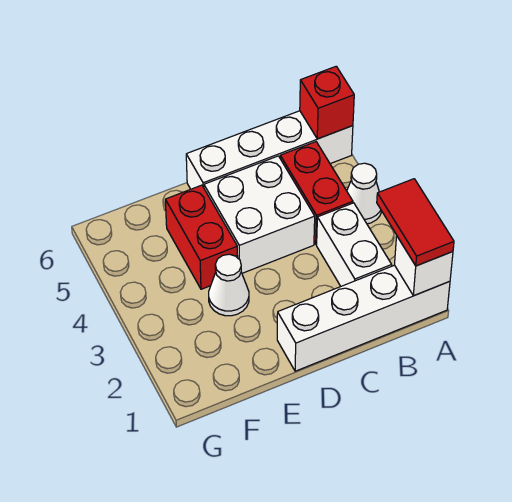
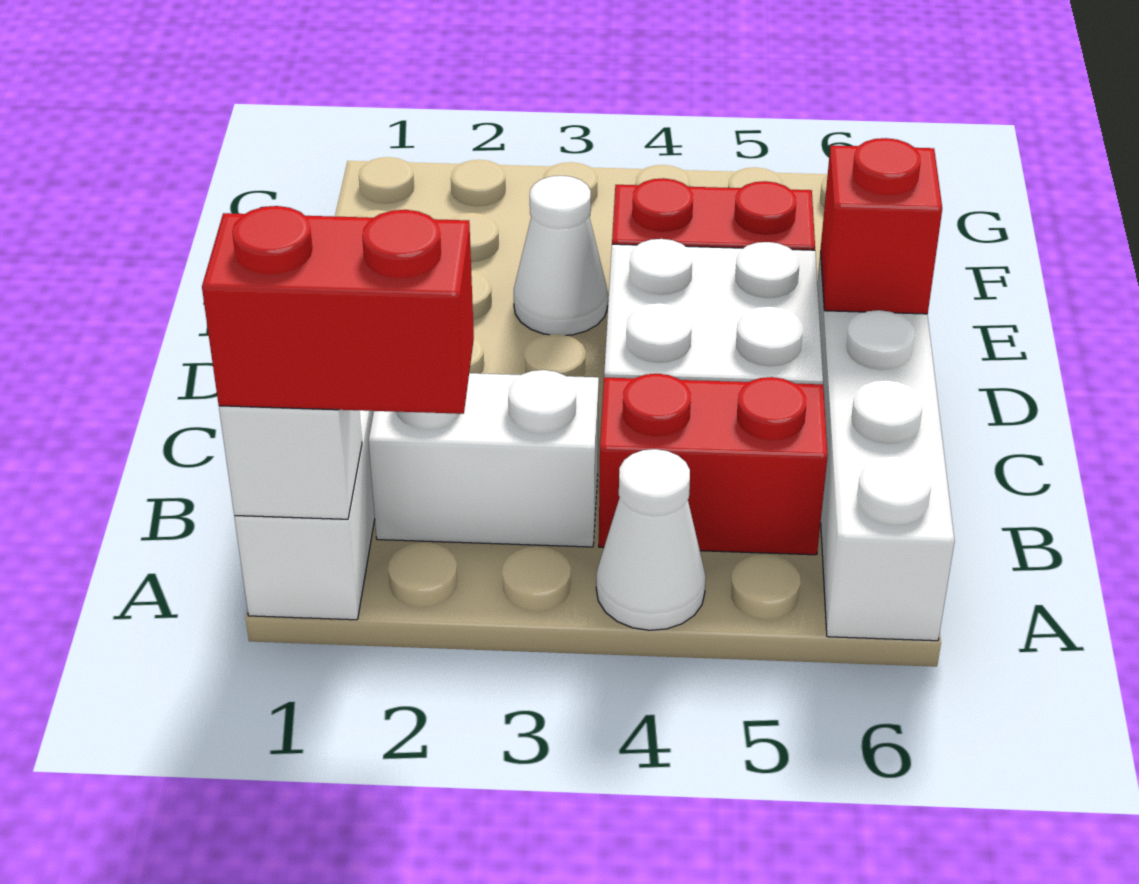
red tile A1:A2 level 3 -> red brick A1:A2 level 3
red brick A6 level 2 -> red brick D6 level 2

